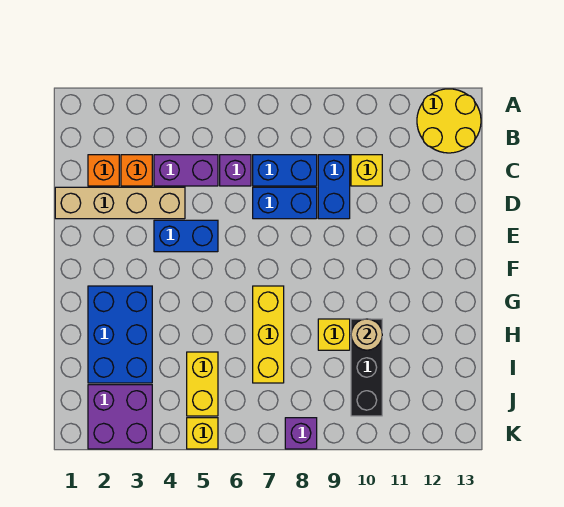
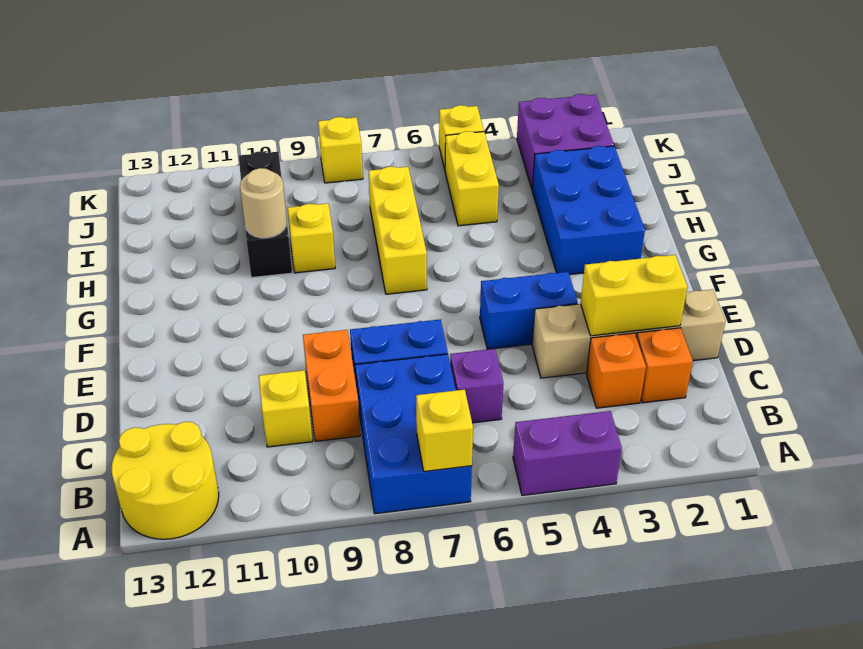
none -> yellow brick A7 level 2
purple brick C4:C5 level 1 -> purple brick A4:A5 level 1
blue brick C7:C8 level 1 -> blue brick A7:C8 level 1
blue brick C9:D9 level 1 -> orange brick C9:D9 level 1
none -> yellow brick D2:D3 level 2
purple brick K8 level 1 -> yellow brick K8 level 1

